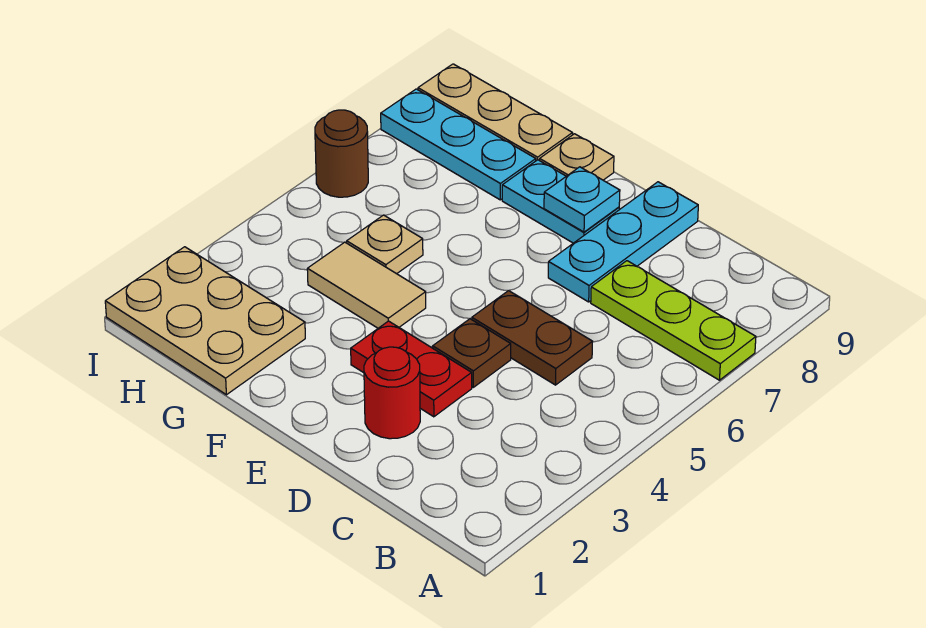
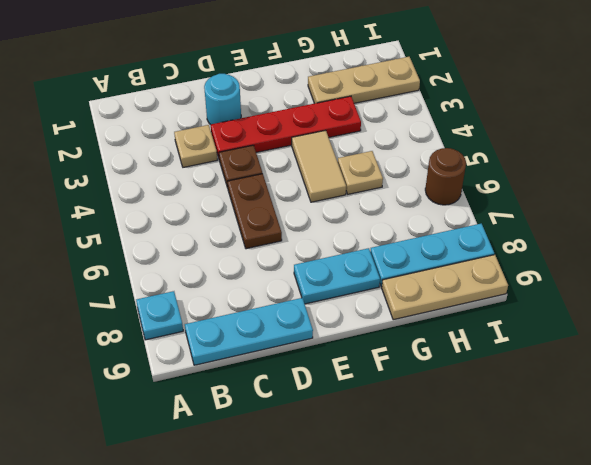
lime plate A7:C7 level 1 -> none
brown plate C5:D5 level 1 -> brown plate D5:D6 level 1
red round brick D2 level 1 -> cyan round brick D2 level 1
red plate D3:E3 level 1 -> red plate D3:G3 level 1
cyan plate D7:D9 level 1 -> cyan plate B9:D9 level 1
cyan plate E8 level 2 -> cyan plate A8 level 1
tan tile F4:G4 level 1 -> tan tile F4:F5 level 1
tan plate F9 level 1 -> tan plate C3 level 1
tan plate G1:I2 level 1 -> tan plate G2:I2 level 1

